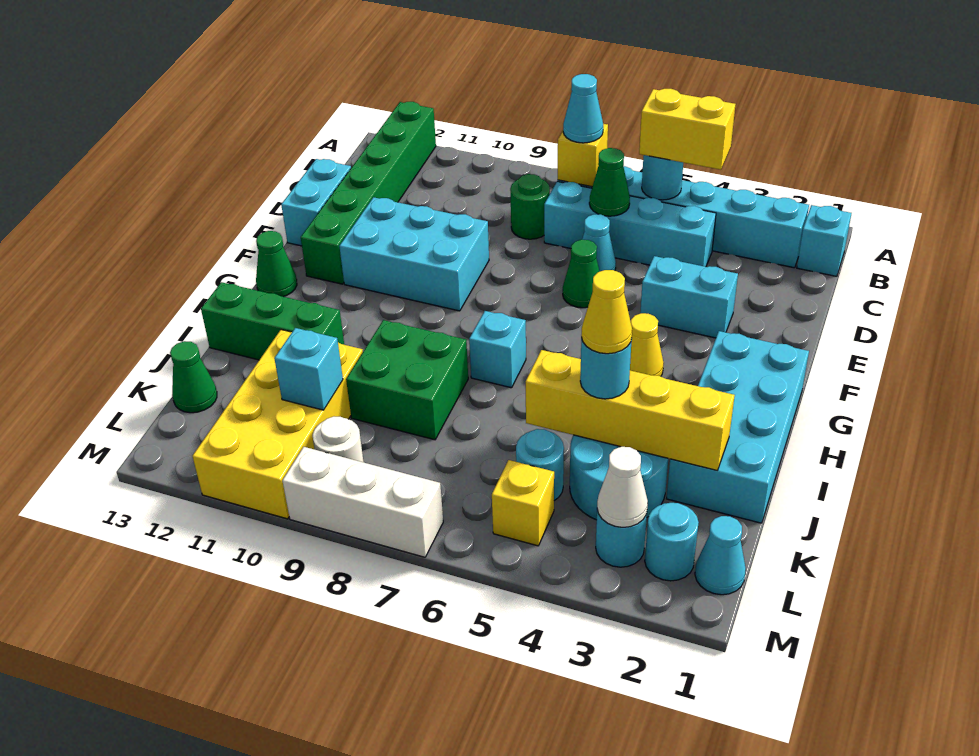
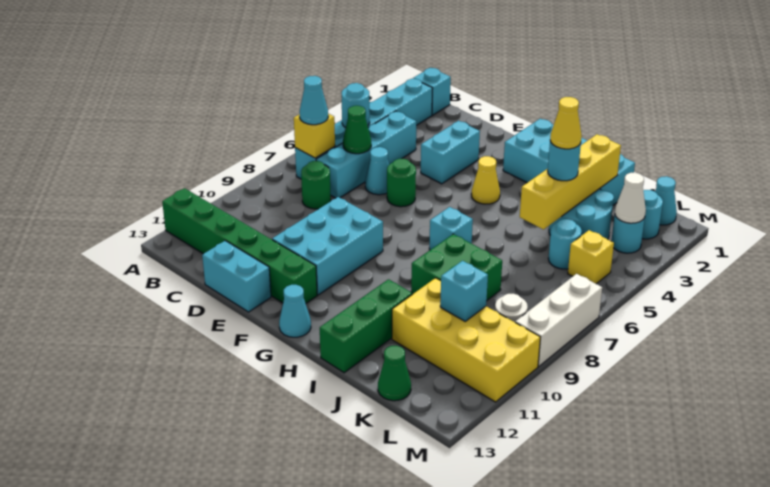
yellow brick B4:B5 level 3 -> none
green cone E6 level 1 -> green round brick E6 level 1
green cone G13 level 1 -> cyan cone G13 level 1

